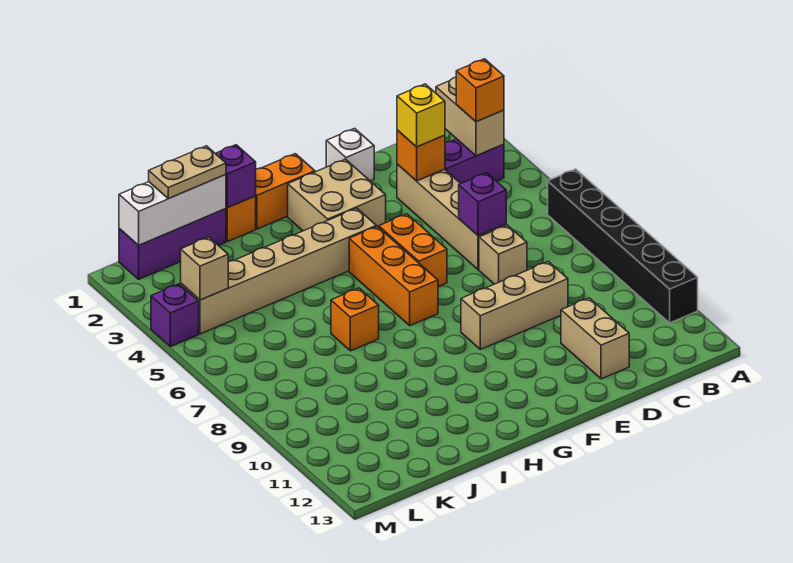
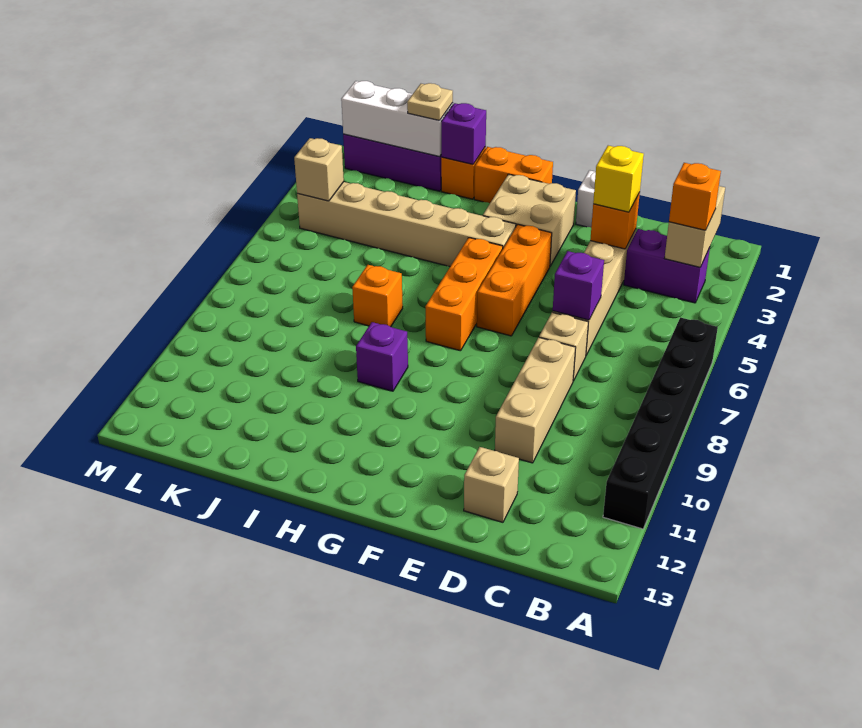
tan brick D9:F9 level 1 -> tan brick D8:D10 level 1
tan brick D11:D12 level 1 -> tan brick D12 level 1
orange brick F5:F6 level 1 -> orange brick F4:F6 level 1
tan plate J1:K1 level 3 -> tan plate J1 level 3
purple brick M4 level 1 -> purple brick H9 level 1

